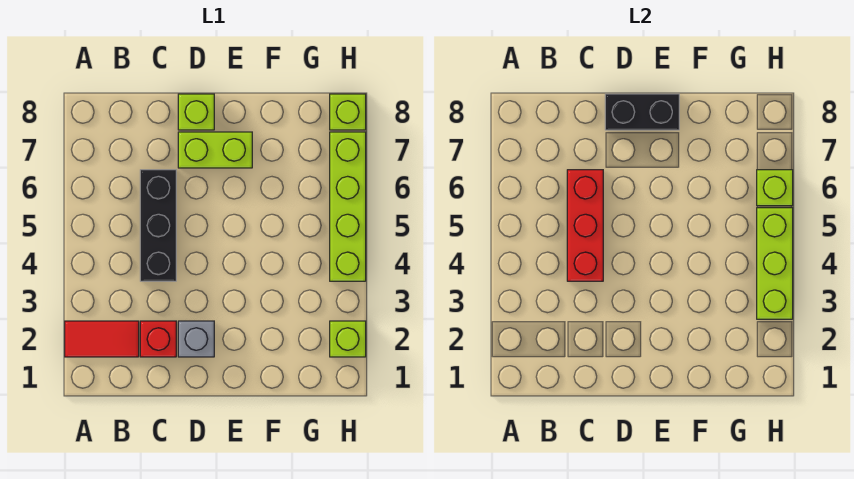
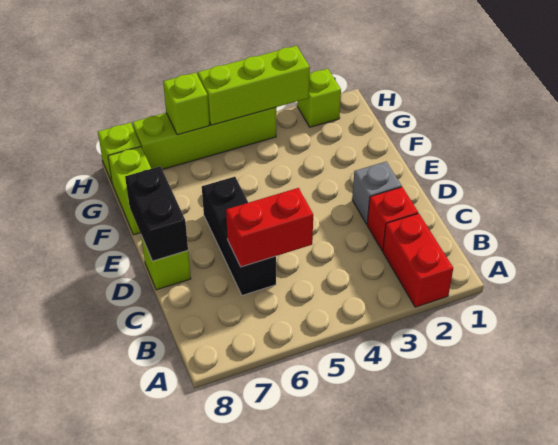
red tile A2:B2 level 1 -> red brick A2:B2 level 1
black brick C4:C6 level 1 -> black brick C6:E6 level 1
red brick C4:C6 level 2 -> red brick C5:C6 level 2
lime brick D7:E7 level 1 -> lime brick F8:G8 level 1

